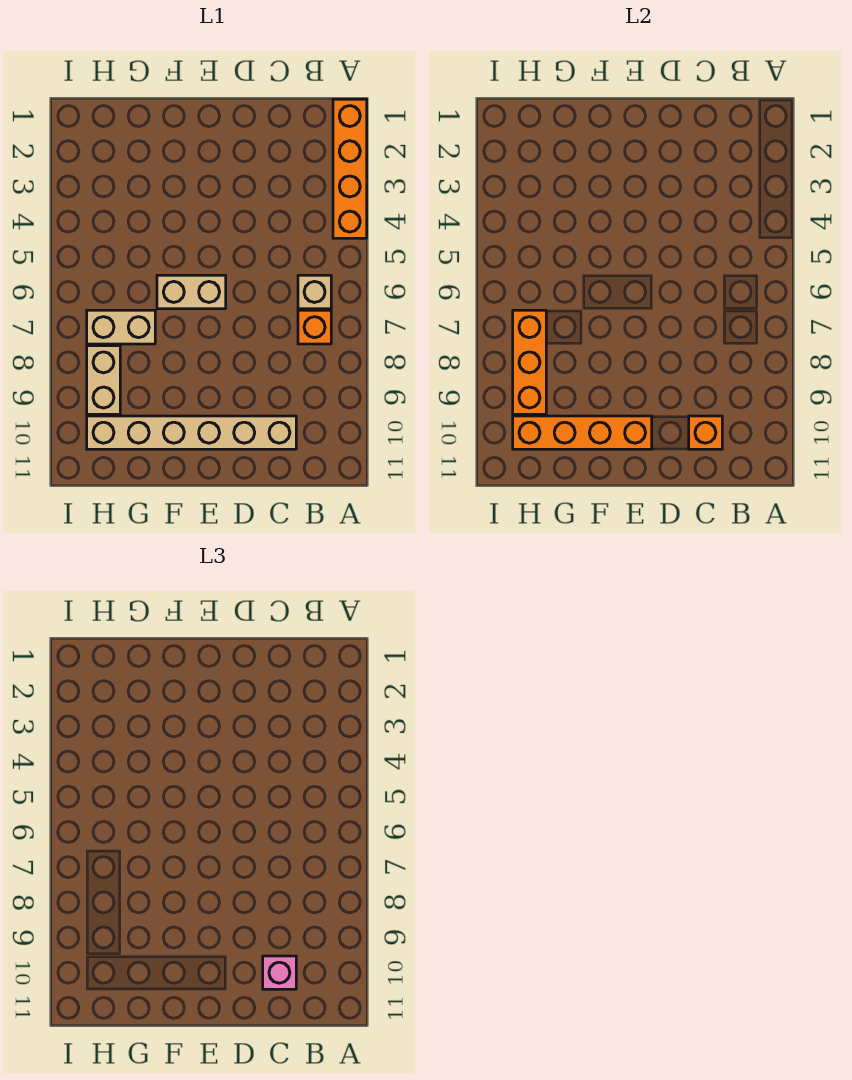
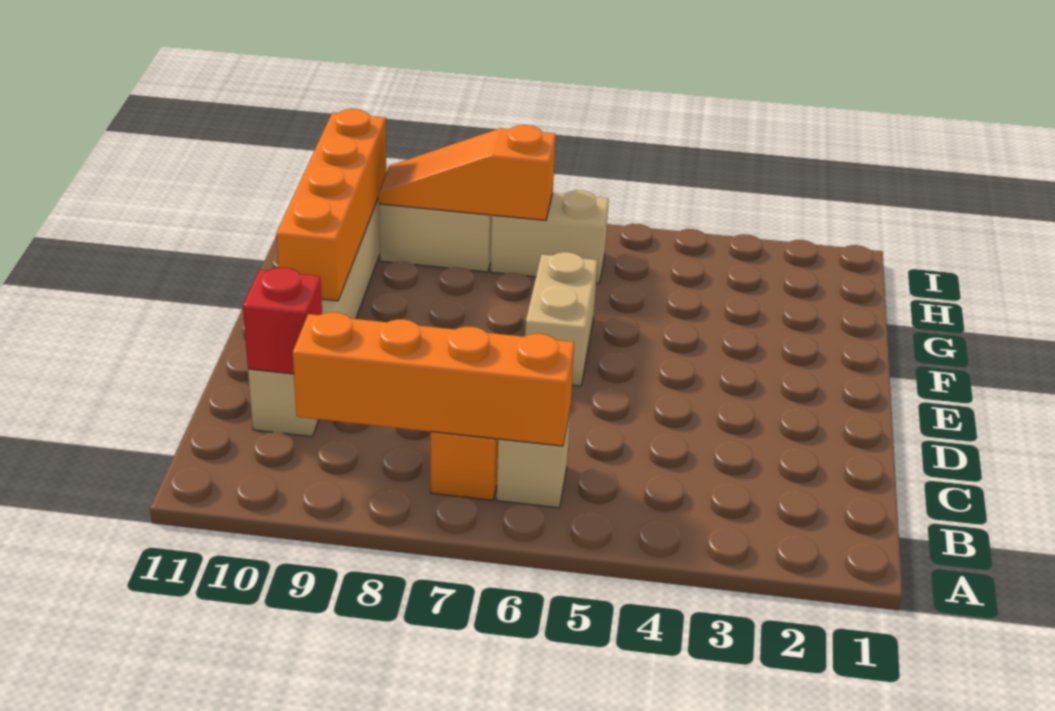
orange brick A1:A4 level 1 -> orange brick B6:B9 level 2
orange brick C10 level 2 -> red brick C10 level 2
pink brick C10 level 3 -> none
tan brick G7:H7 level 1 -> tan brick H6:H7 level 1
orange brick H7:H9 level 2 -> orange slope H7:H9 level 2 top 7

